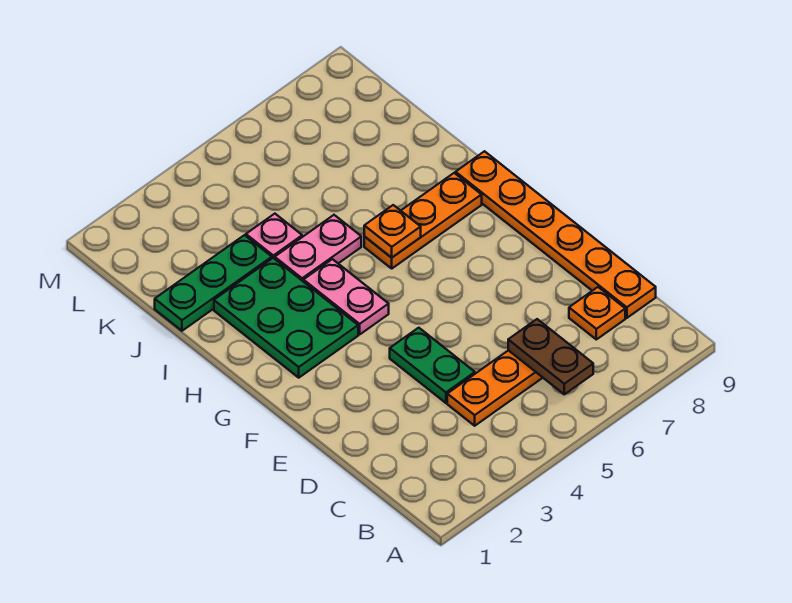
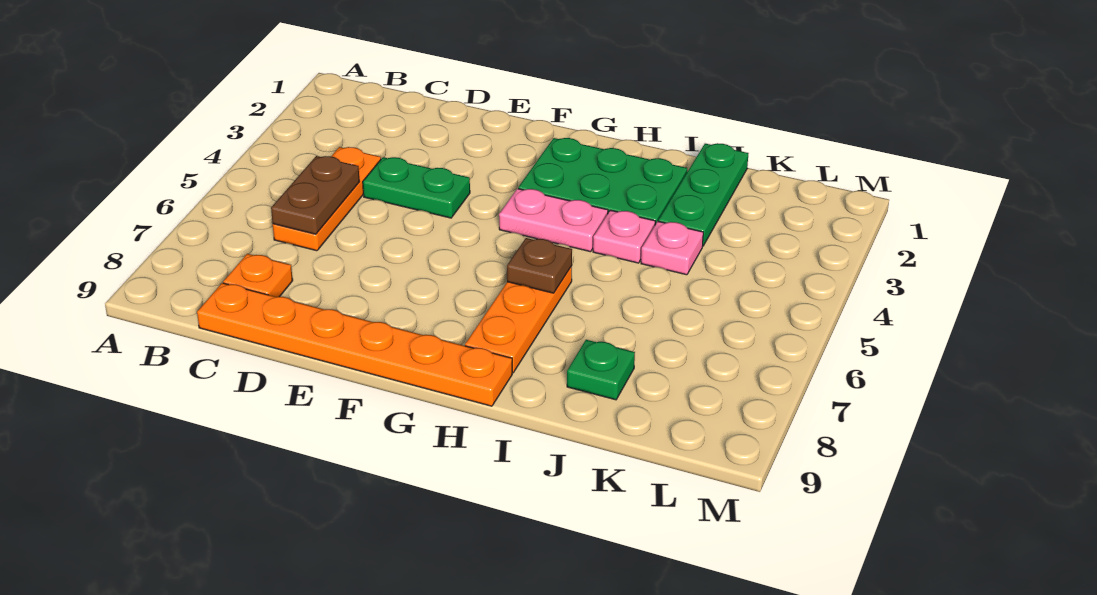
brown plate B6:C6 level 2 -> brown plate C5:C6 level 2
orange plate H6 level 2 -> brown plate H6 level 2
pink plate I4:I5 level 1 -> pink plate I4 level 1
none -> green plate J8 level 1

